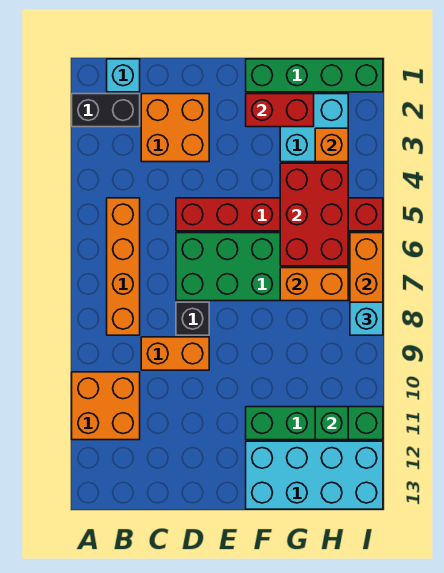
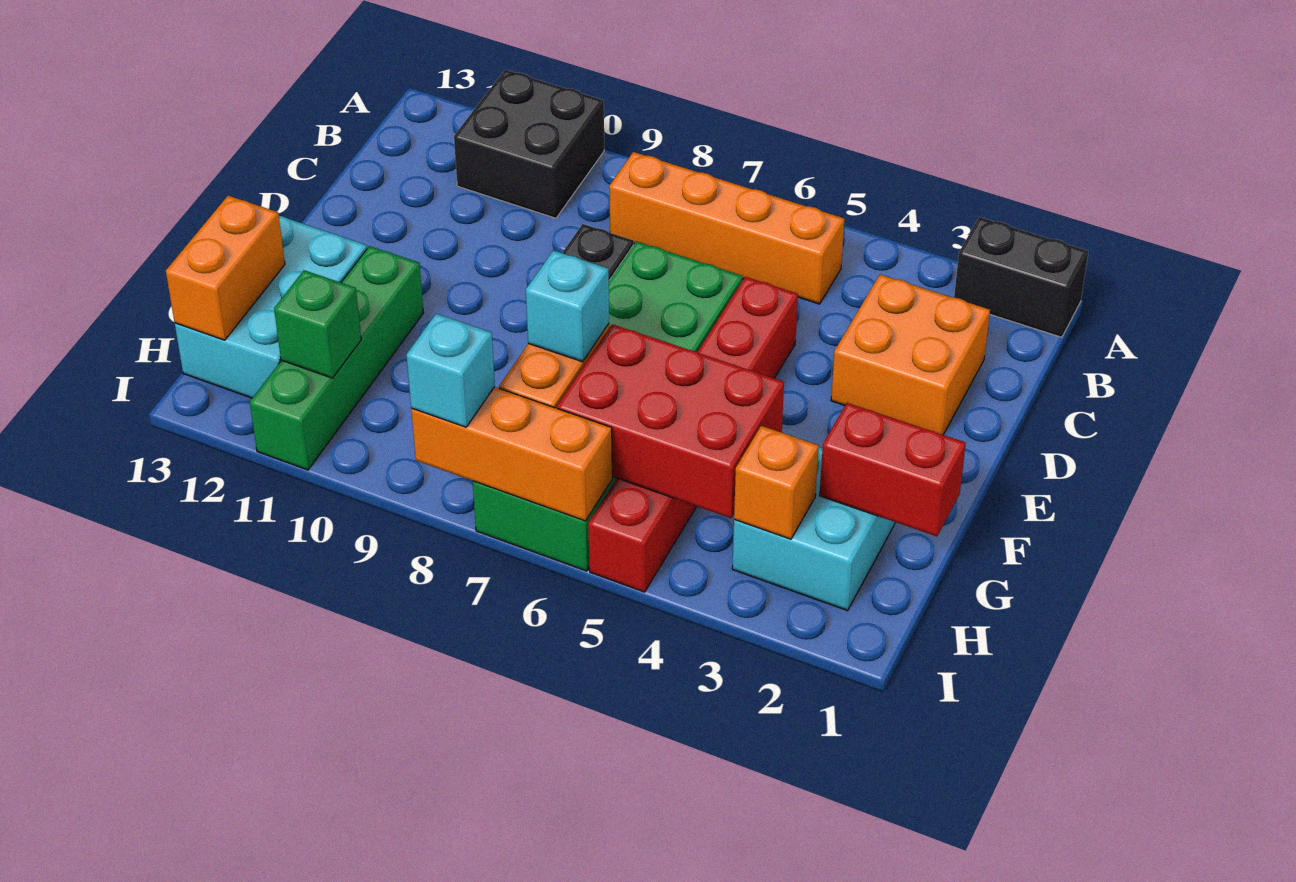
black brick A2:B2 level 1 -> black brick A1:A2 level 1
orange brick A10:B11 level 1 -> black brick A10:B11 level 1
cyan brick B1 level 1 -> cyan brick G7 level 3
orange brick C9:D9 level 1 -> orange brick G13:H13 level 2
green brick F1:I1 level 1 -> none
red brick F2:G2 level 2 -> red brick G1:G2 level 2
cyan brick F12:I13 level 1 -> cyan brick F12:H13 level 1

